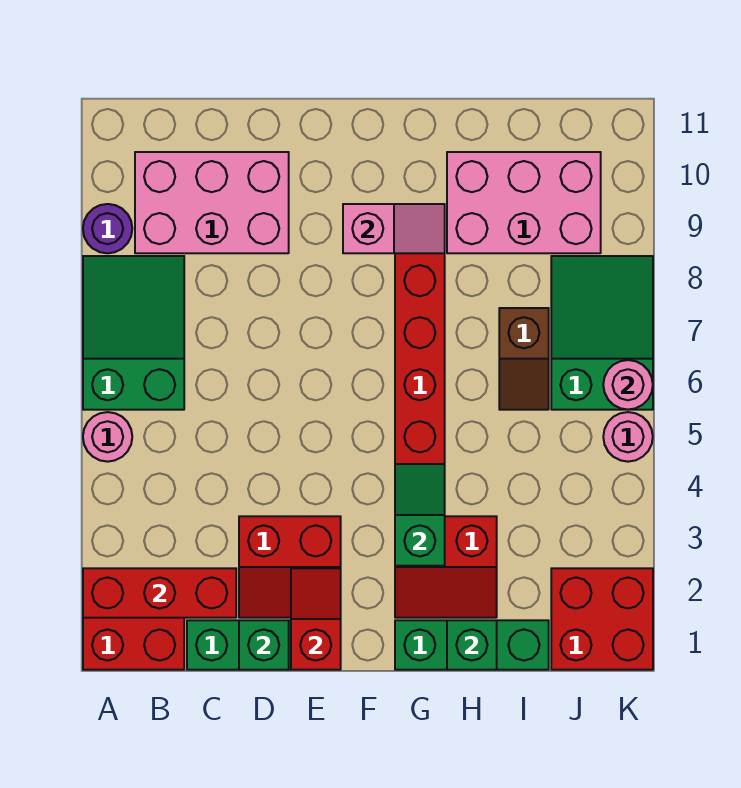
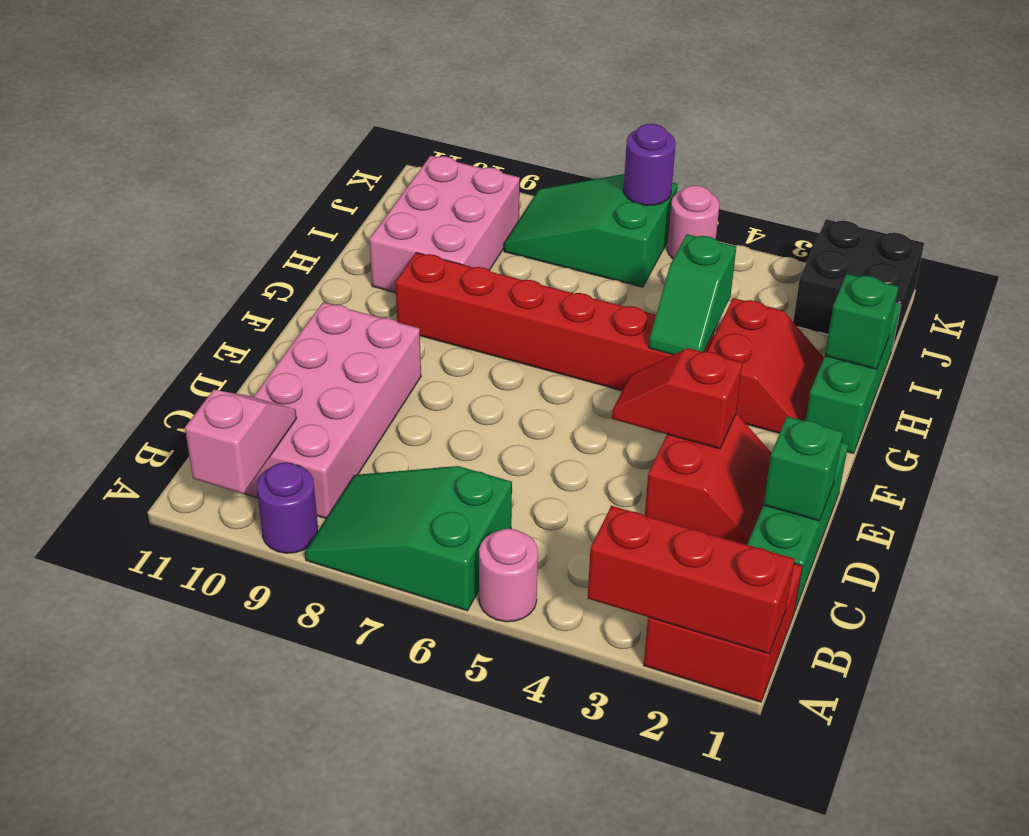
red brick A2:C2 level 2 -> red brick A1:A3 level 2
pink brick B9:D10 level 1 -> pink brick B9:E10 level 1
red slope E1:E2 level 2 top 1 -> red slope E3:E4 level 2 top 3
pink slope F9:G9 level 2 top F -> pink slope A10:B10 level 2 top A
green slope G3:G4 level 2 top 3 -> green slope G4:H4 level 2 top H
brown slope I6:I7 level 1 top 7 -> none
red brick J1:K2 level 1 -> black brick J1:K2 level 1
pink round brick K6 level 2 -> purple round brick K6 level 2

